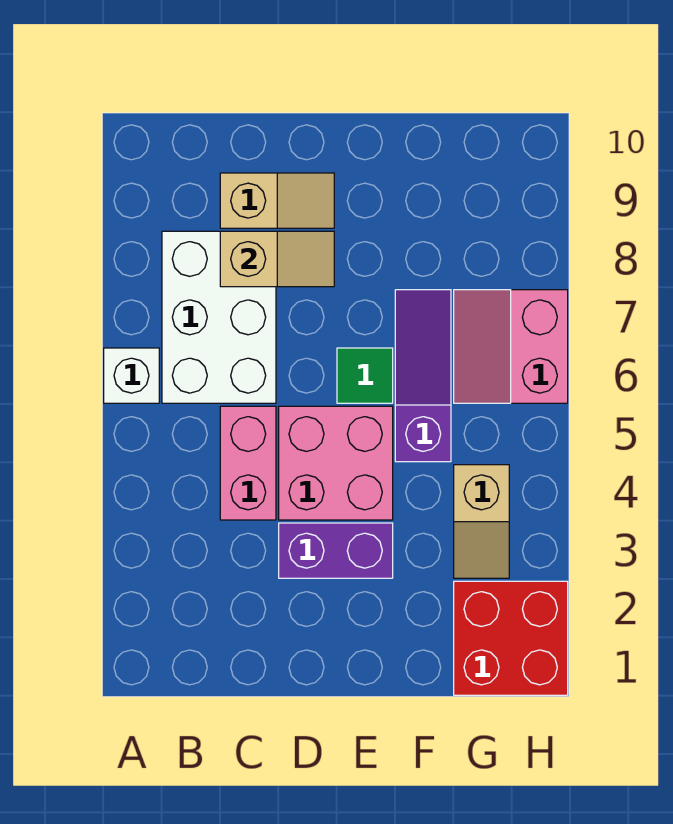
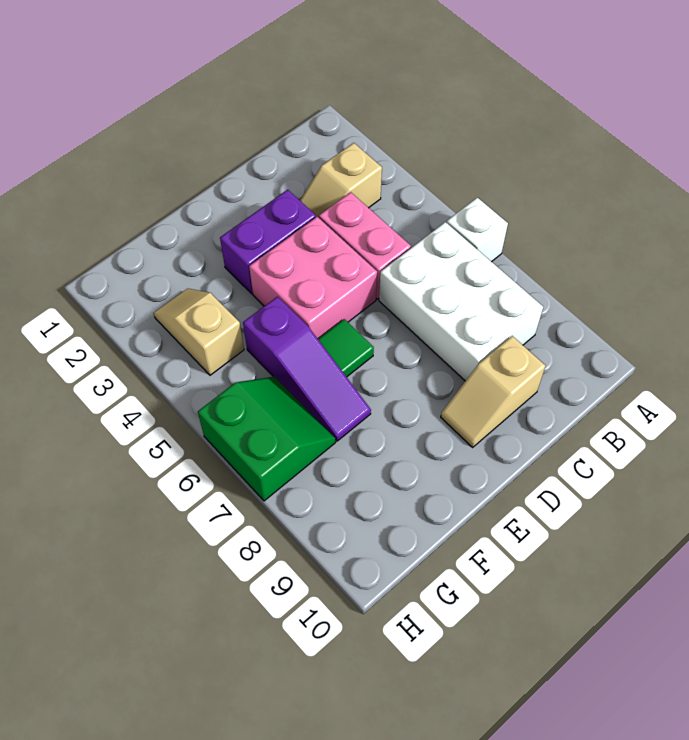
tan slope C8:D8 level 2 top C -> tan slope B3:C3 level 1 top B
red brick G1:H2 level 1 -> none
pink slope G6:H7 level 1 top H -> green slope G6:H7 level 1 top H

